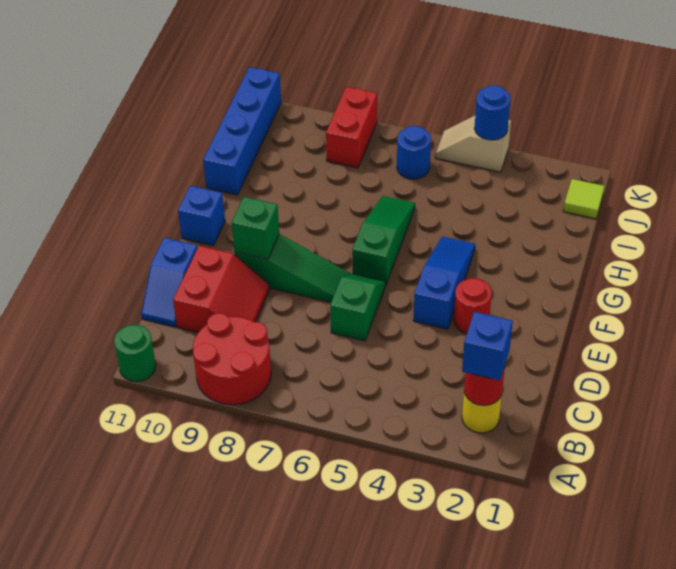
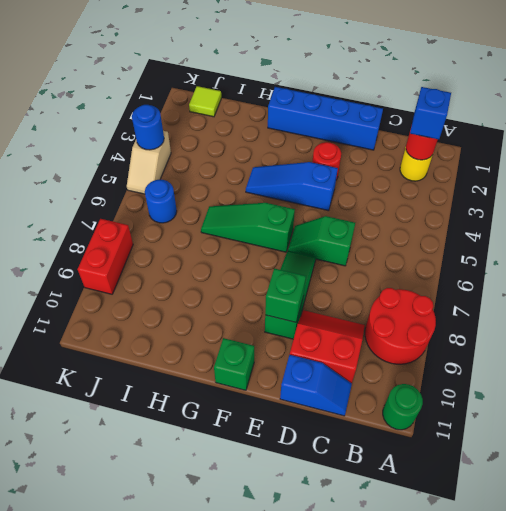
blue brick F11 level 1 -> green brick F11 level 1
blue brick H11:K11 level 1 -> blue brick D1:G1 level 1
red brick J8:K8 level 1 -> red brick K8:K9 level 1

